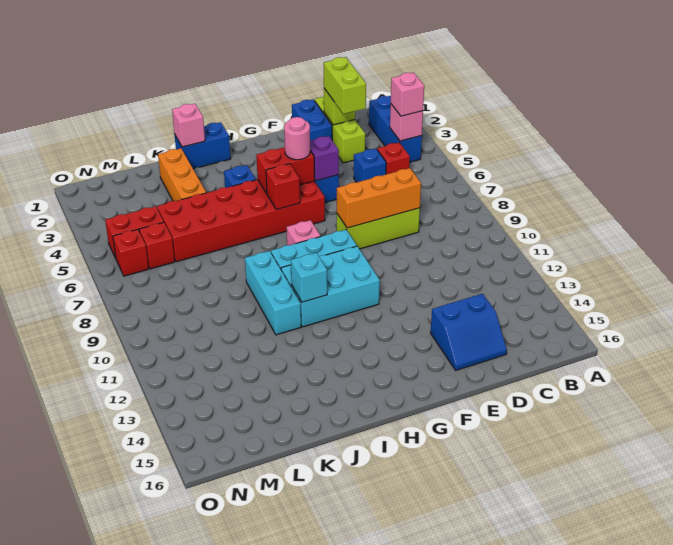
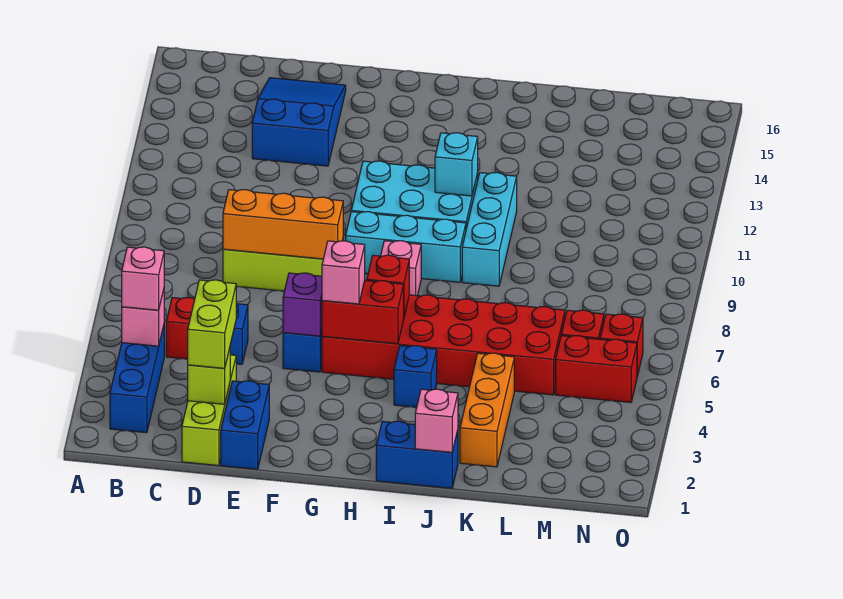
blue slope D14:E15 level 1 top 14 -> blue slope D13:E15 level 1 top 13
pink round brick G5 level 3 -> pink brick G5 level 3

